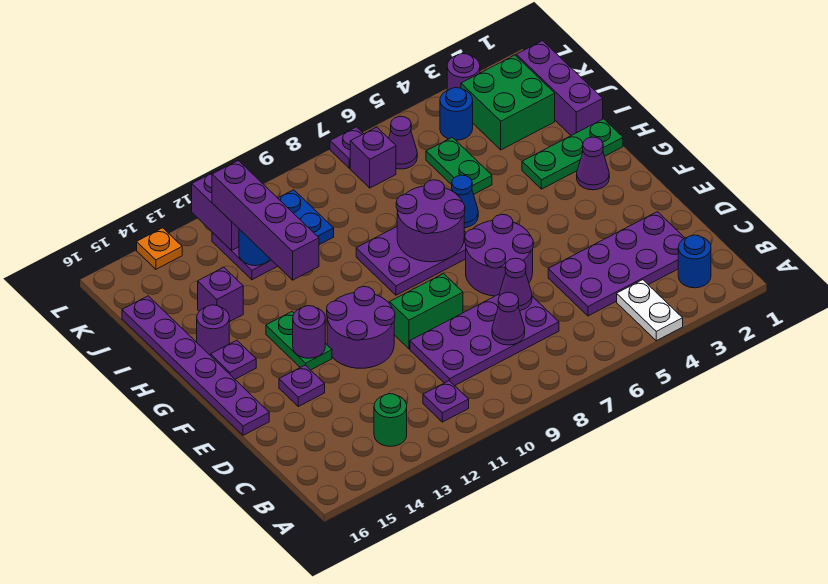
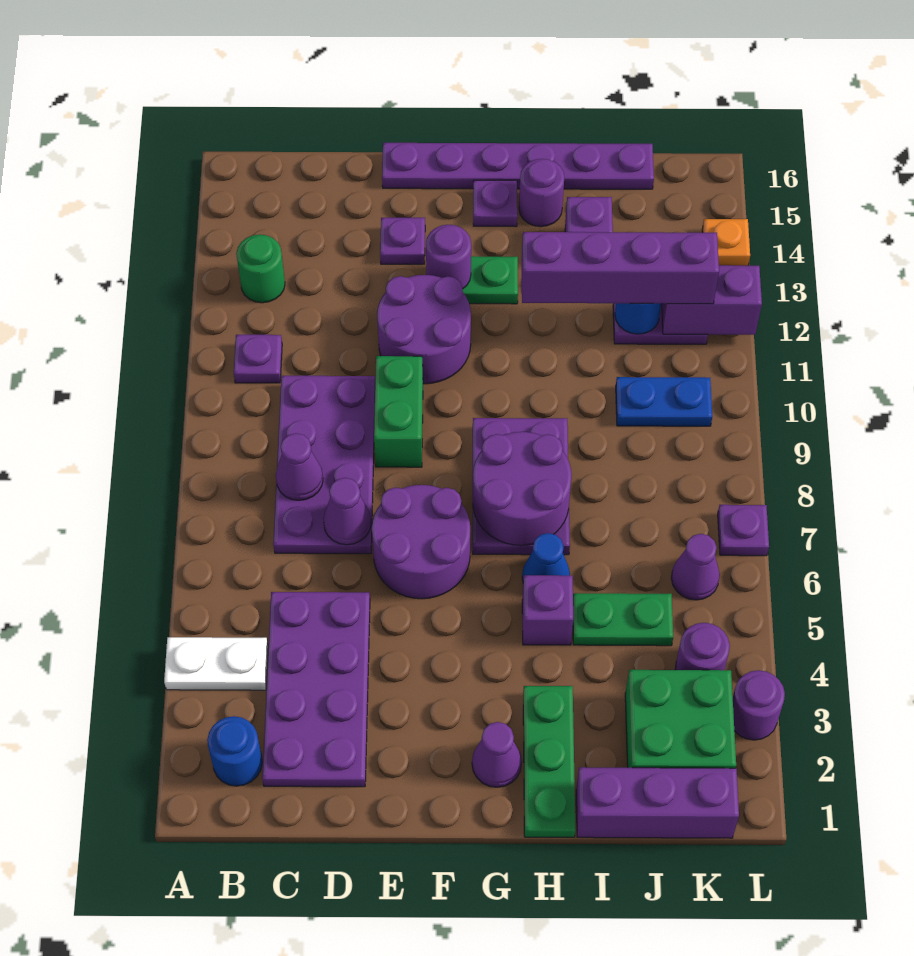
blue round brick K4 level 1 -> purple round brick K4 level 1
purple brick K7 level 1 -> purple brick H5 level 1

